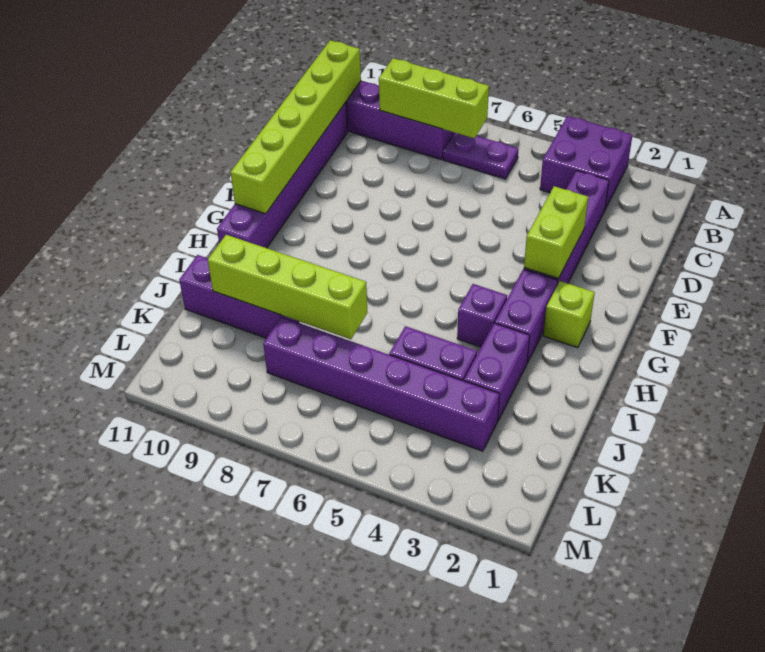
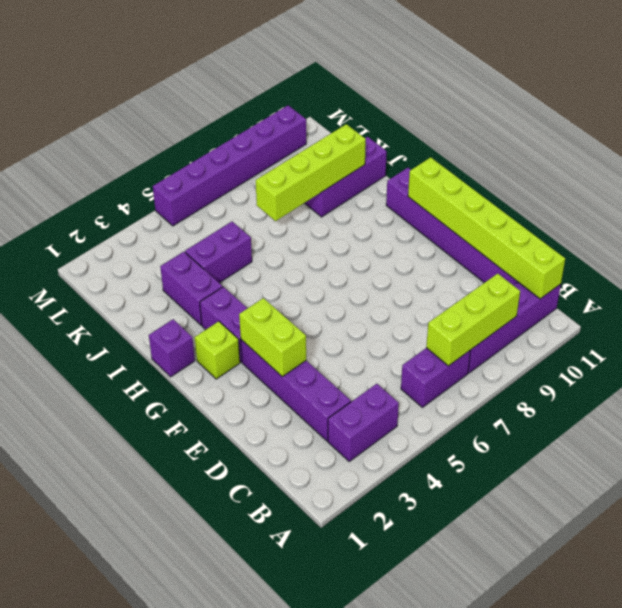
purple brick A3:B4 level 1 -> purple brick B3:B4 level 1
purple plate B6:B7 level 1 -> purple brick B6:B7 level 1
purple brick H4 level 1 -> purple brick H1 level 1
purple brick K3:K8 level 1 -> purple brick M5:M10 level 1

